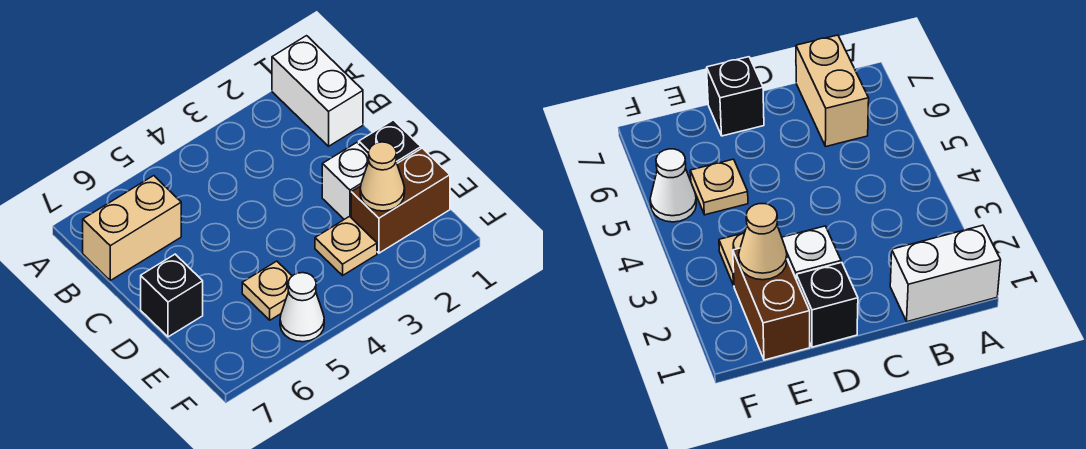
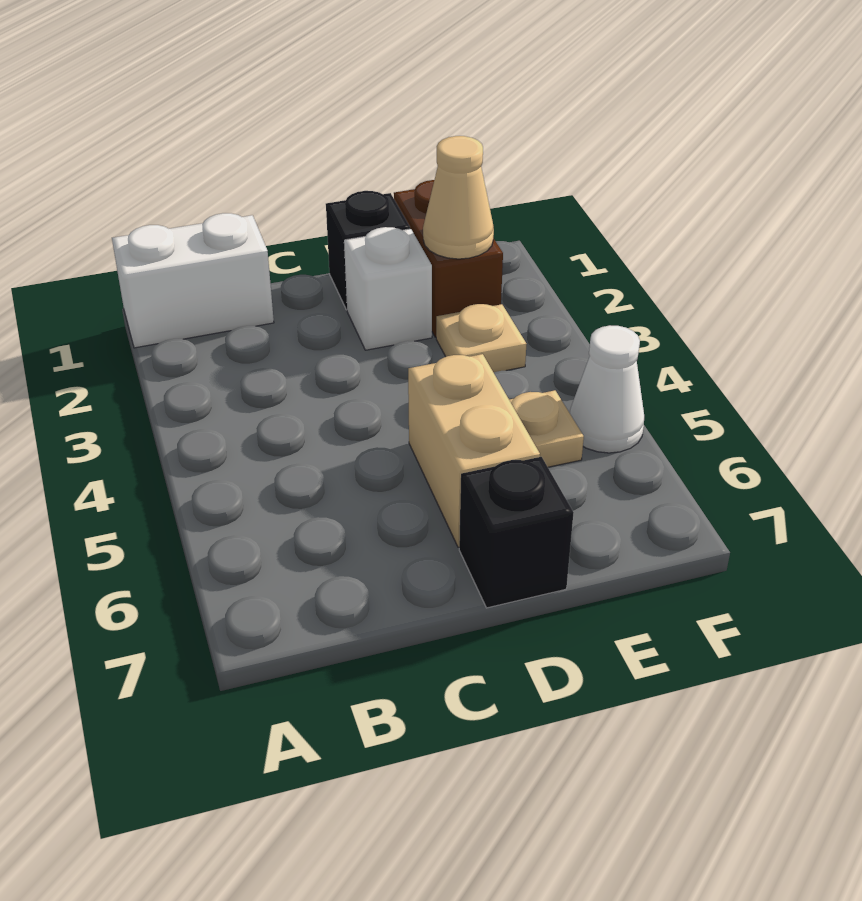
tan brick B6:B7 level 1 -> tan brick D5:D6 level 1

